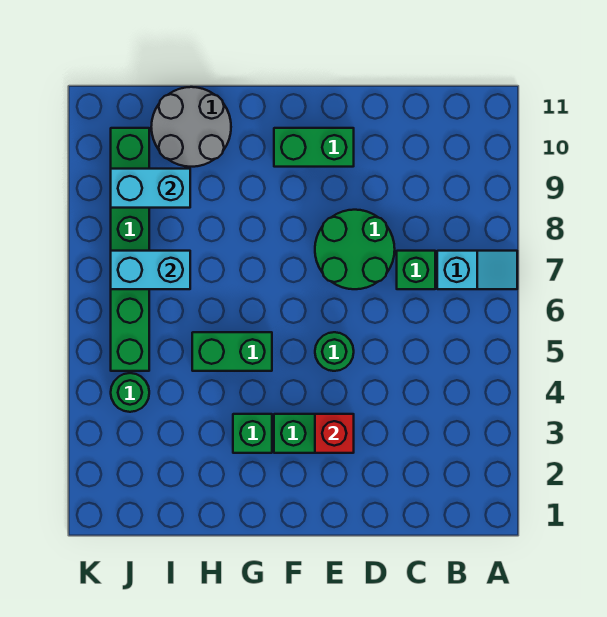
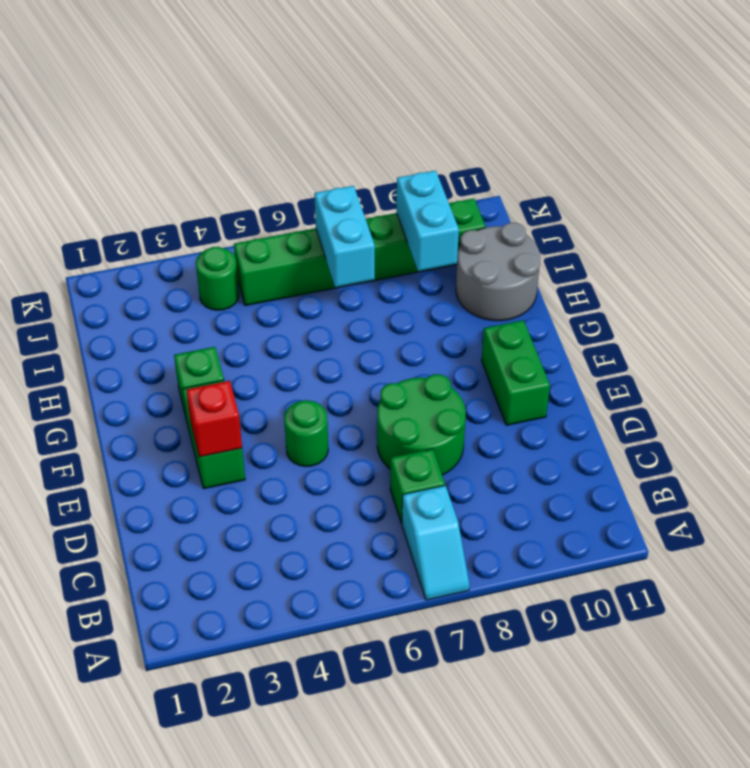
green brick G5:H5 level 1 -> none

